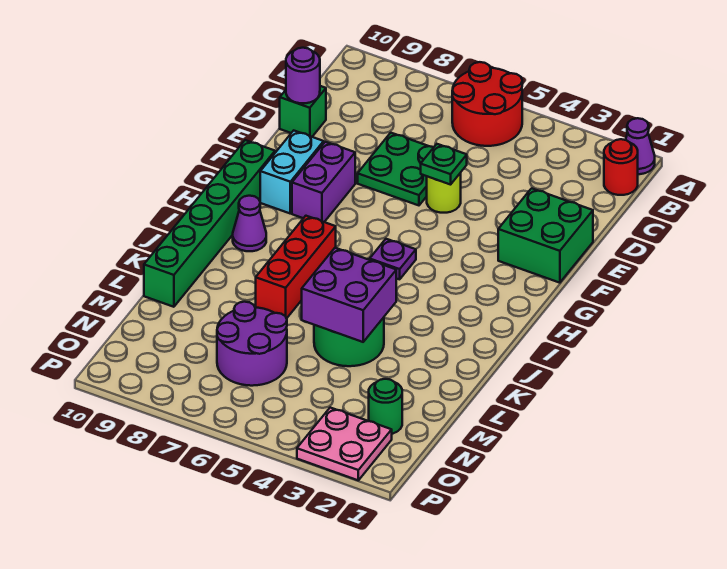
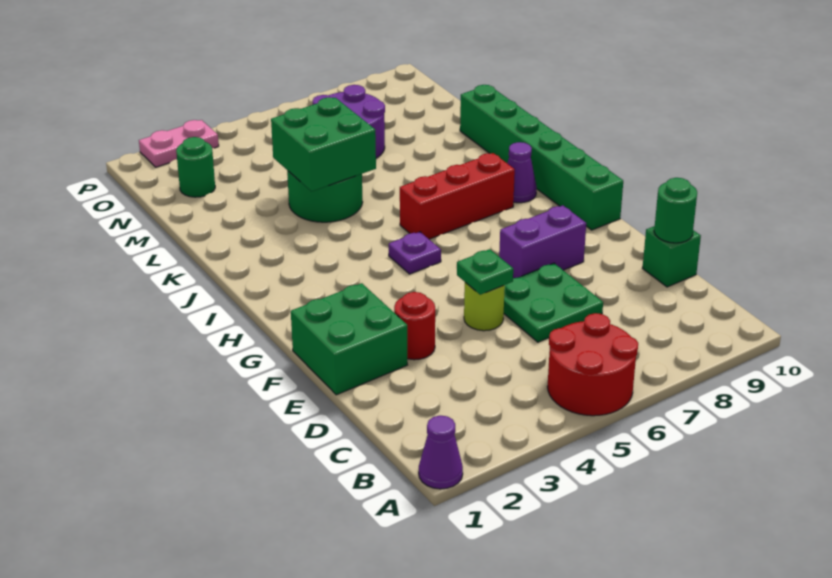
red round brick B1 level 1 -> red round brick E3 level 1
purple round brick D10 level 2 -> green round brick D10 level 2
purple brick F8:G8 level 1 -> purple brick F7:F8 level 1
cyan brick F9:G9 level 1 -> none
red brick I7:K7 level 1 -> red brick I6:I8 level 1
purple brick K4:L5 level 2 -> green brick K4:L5 level 2
pink plate O2:P3 level 1 -> pink plate P2:P3 level 1

